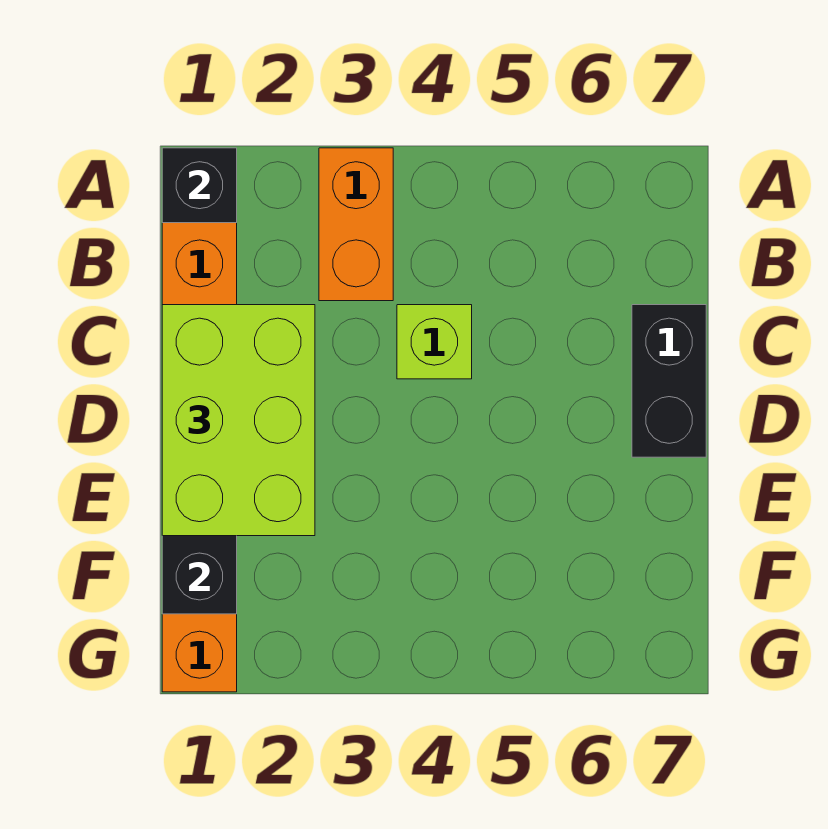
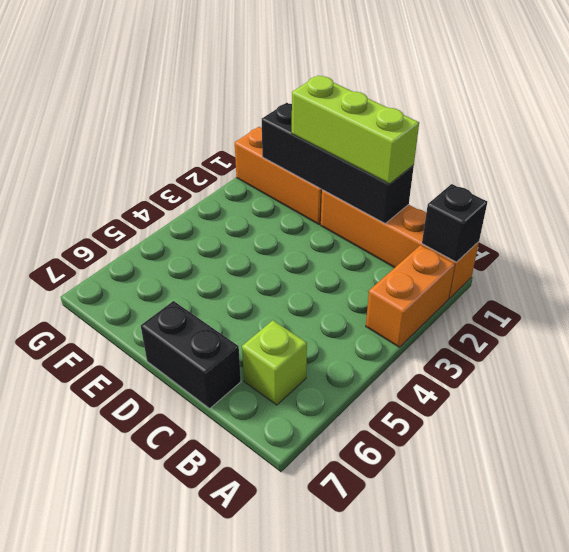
orange brick A3:B3 level 1 -> orange brick A2:A3 level 1
lime brick C1:E2 level 3 -> lime brick C1:E1 level 3
lime brick C4 level 1 -> lime brick B6 level 1

